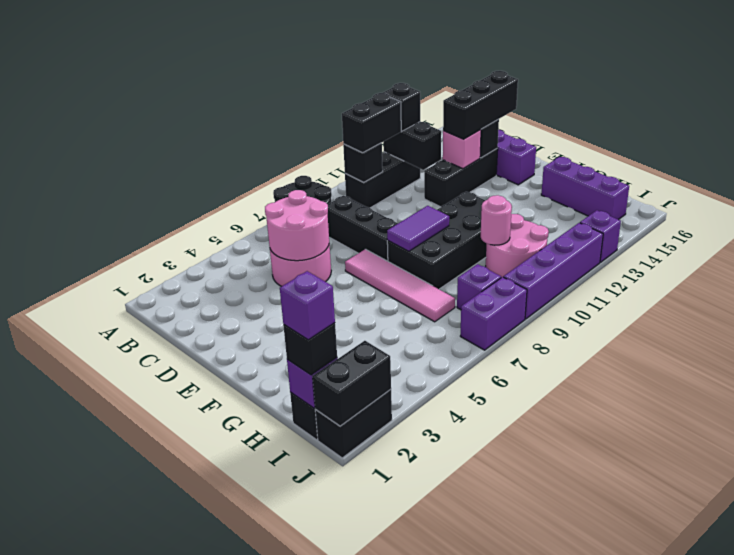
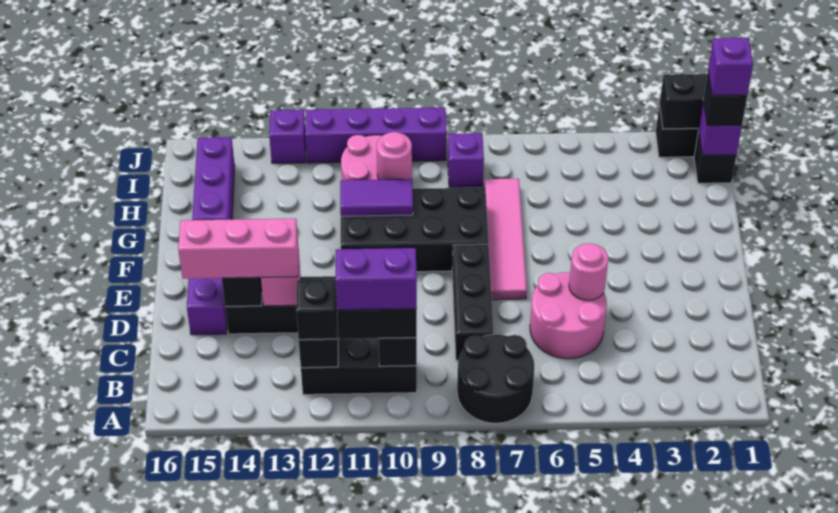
pink round brick C5:D6 level 2 -> pink round brick D5 level 2
black brick D13:D15 level 3 -> pink brick D13:D15 level 3
purple tile F8:F9 level 2 -> purple tile G10:G11 level 2
purple brick J7:J8 level 1 -> purple brick B10:B11 level 4

